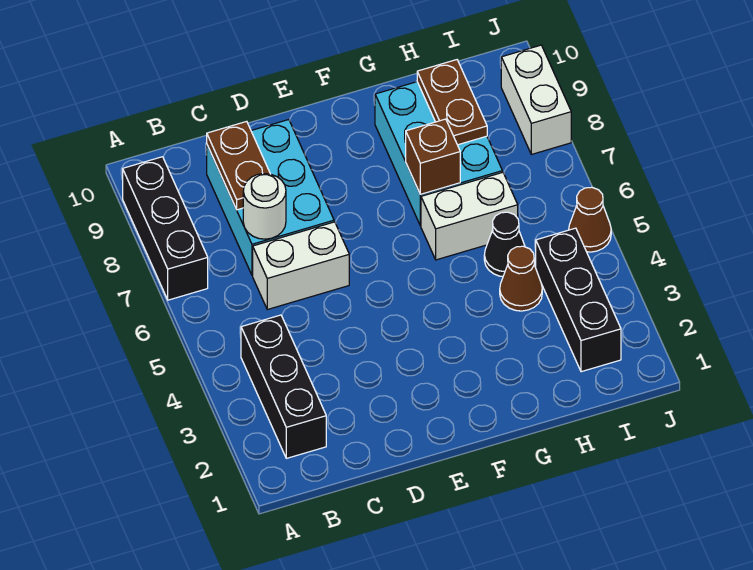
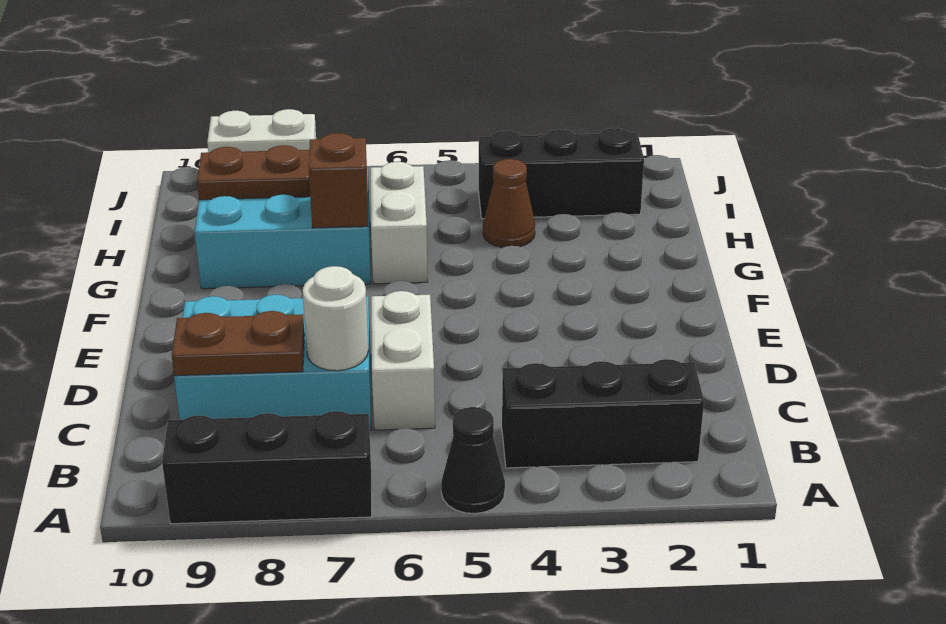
black cone H5 level 1 -> black cone A5 level 1
brown cone J5 level 1 -> none

